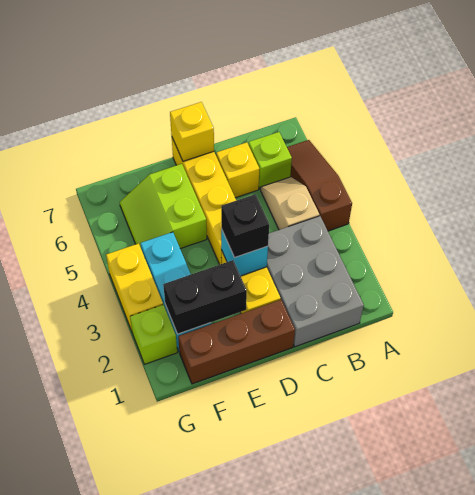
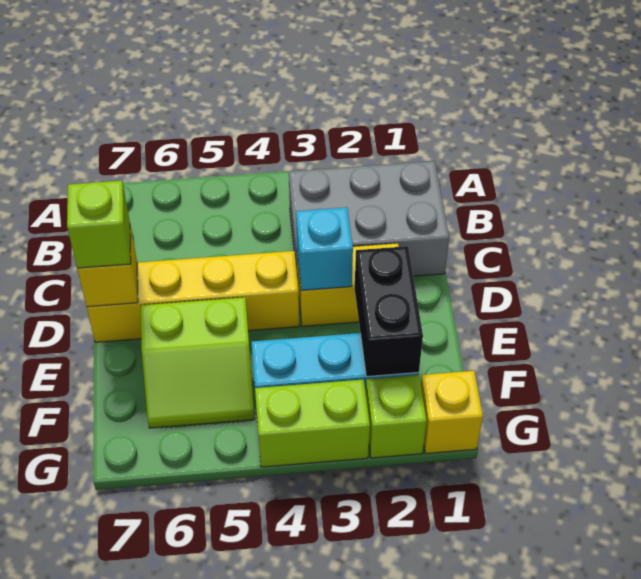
brown slope A4:A6 level 1 top 4 -> none
tan slope B4:B5 level 1 top 4 -> none
lime brick B6 level 1 -> lime brick D7 level 3
yellow brick C6 level 1 -> yellow brick G1 level 1
brown brick D1:F1 level 1 -> none
black brick D3 level 3 -> none
yellow brick G3:G4 level 1 -> lime brick G3:G4 level 1

